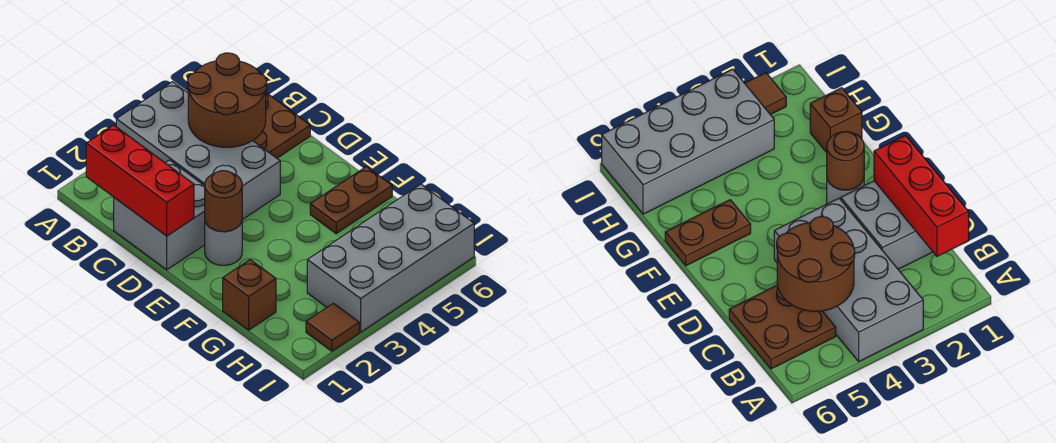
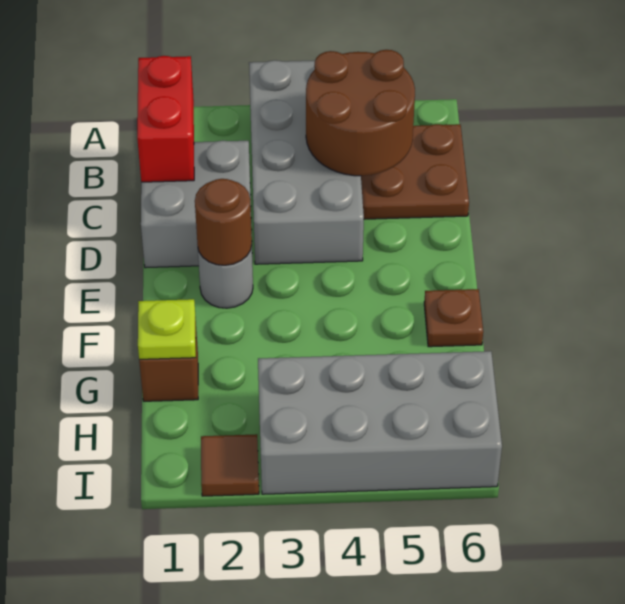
red brick B1:D1 level 2 -> red brick B1:C1 level 2
brown plate F5:F6 level 1 -> brown plate F6 level 1
none -> lime plate G1 level 2

